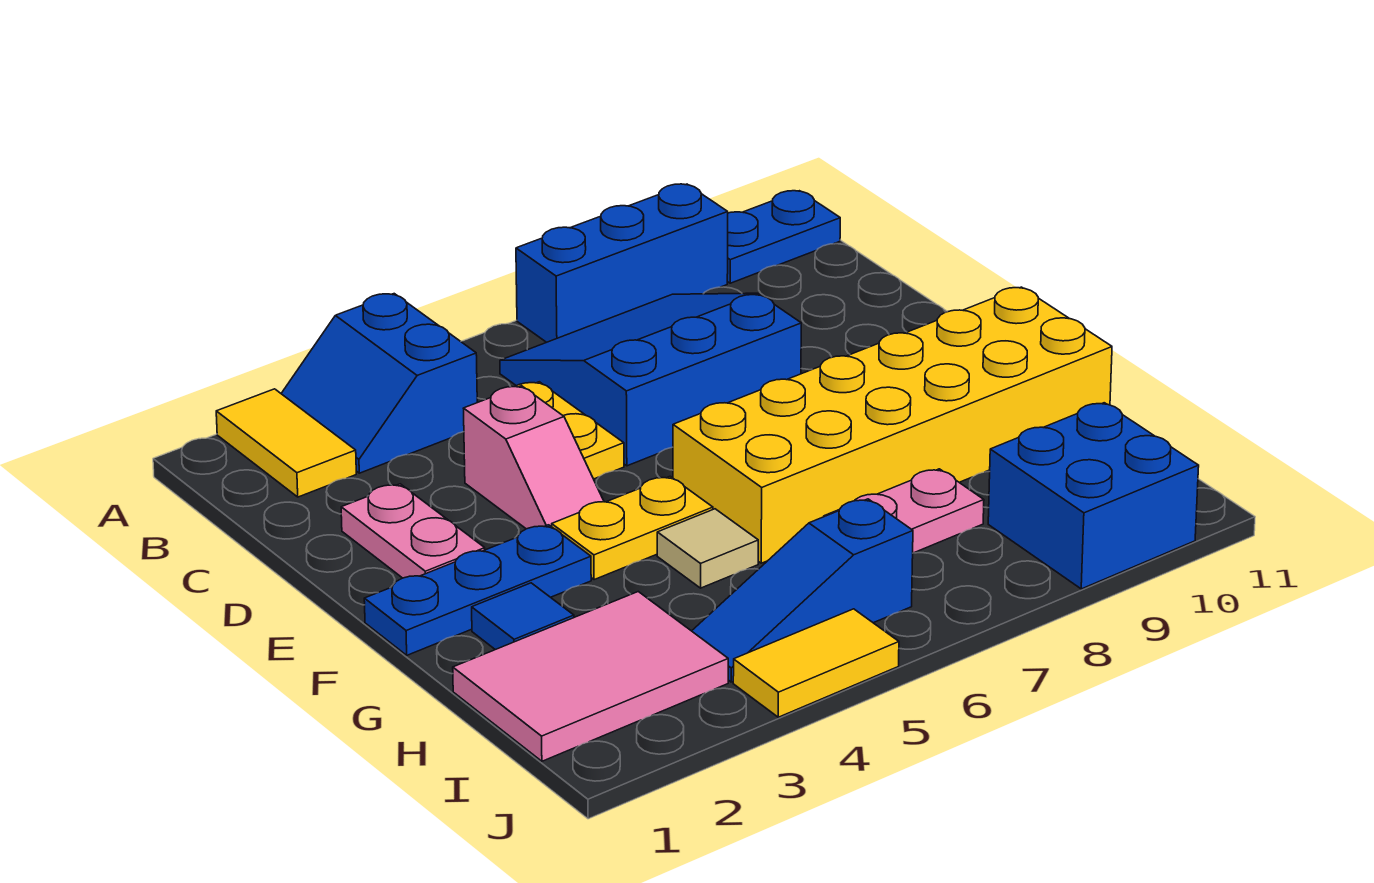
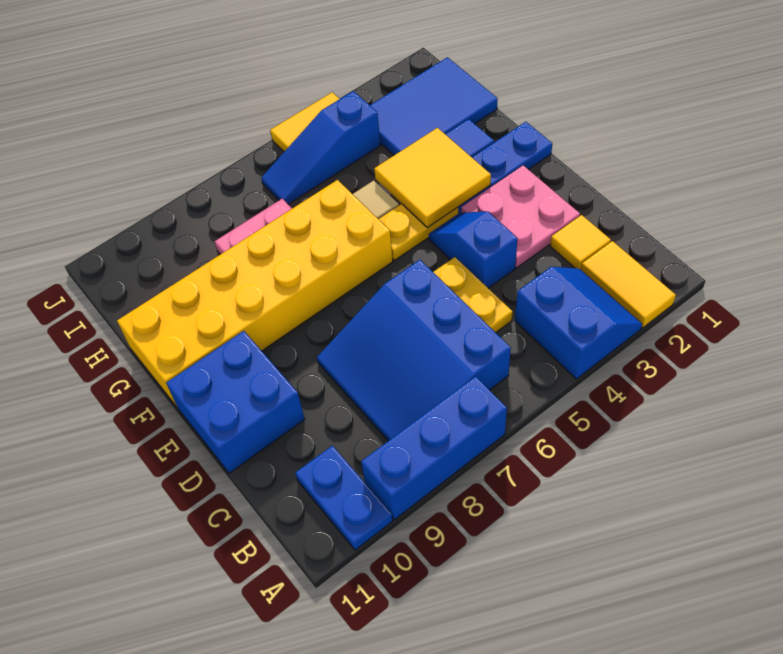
blue plate A10:A11 level 1 -> blue plate A10:B10 level 1
blue slope B6:D8 level 1 top D -> blue slope B6:D8 level 1 top 6
none -> yellow tile C2 level 1
pink plate D2:E2 level 1 -> pink plate D2:E3 level 1
pink slope D4:E4 level 1 top D -> blue slope D4:E4 level 1 top D
none -> yellow tile F3:G4 level 2
pink tile H1:I3 level 1 -> blue tile H1:I3 level 1
blue slope I4:I6 level 1 top 6 -> blue slope I4:I6 level 1 top 4
blue brick I9:J10 level 1 -> blue brick D10:E11 level 1

